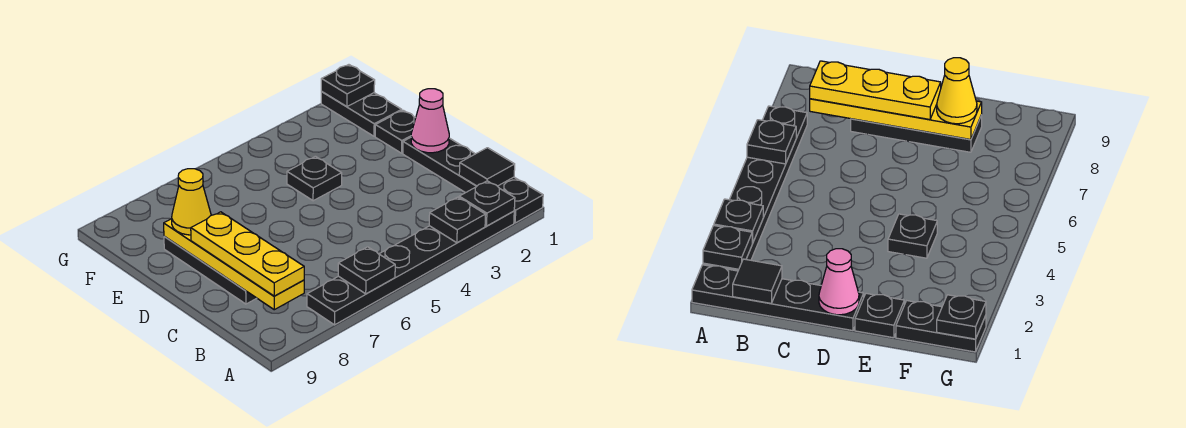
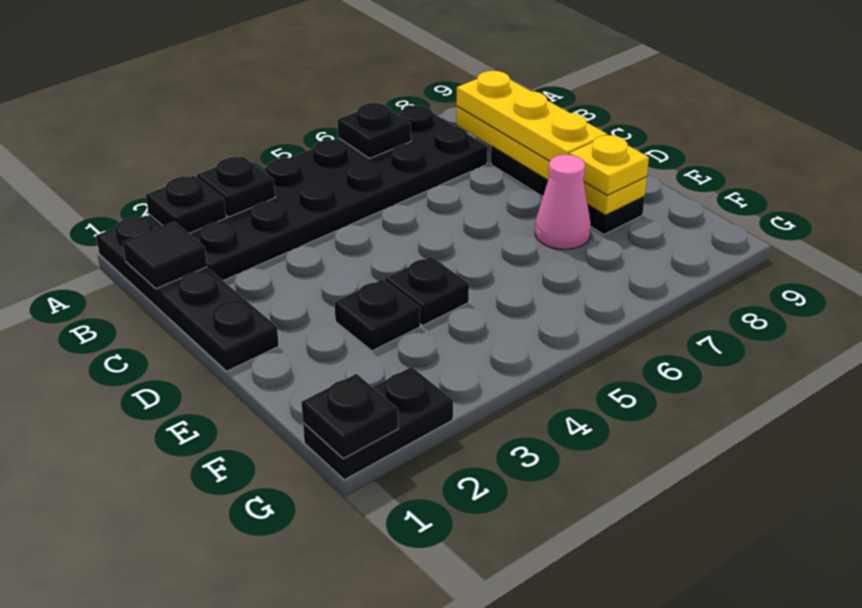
black plate A2:A7 level 1 -> black plate A2:B7 level 1
pink cone D1 level 2 -> pink cone E7 level 1
black plate E1 level 1 -> black plate E3 level 1
yellow cone E8 level 3 -> yellow plate E8 level 3
black plate F1:G1 level 1 -> black plate G1:G2 level 1

